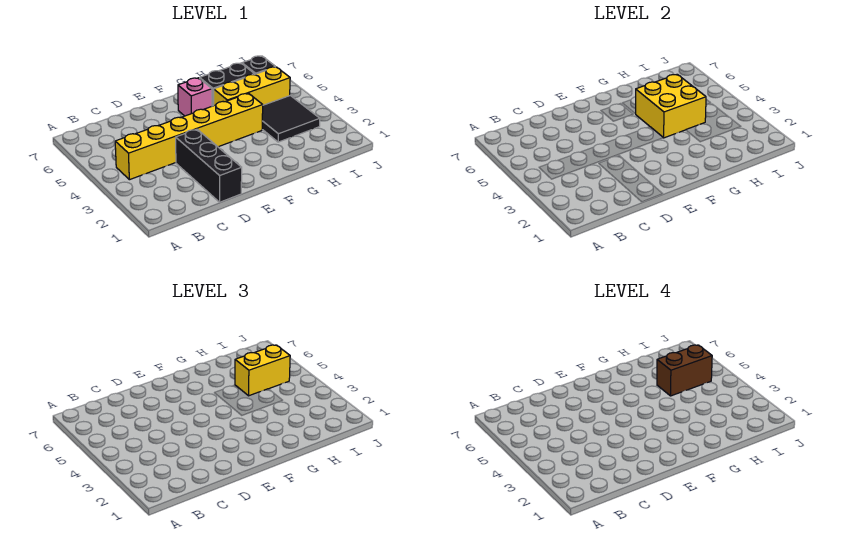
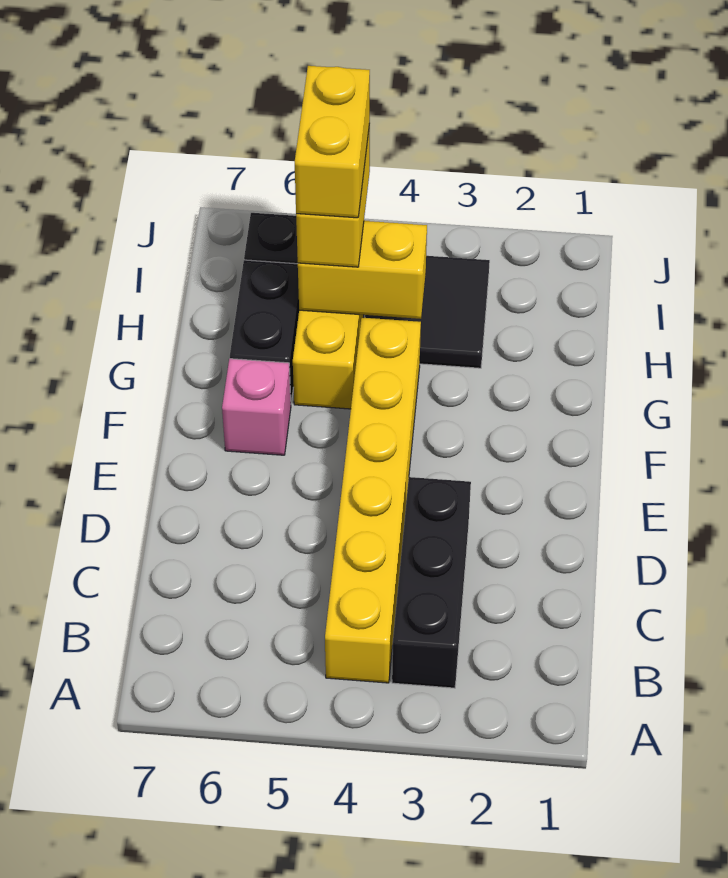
black brick D1:D3 level 1 -> black brick B3:D3 level 1
yellow brick G4:H5 level 2 -> yellow brick H4:H5 level 2
brown brick H5:I5 level 4 -> yellow brick H5:I5 level 4

